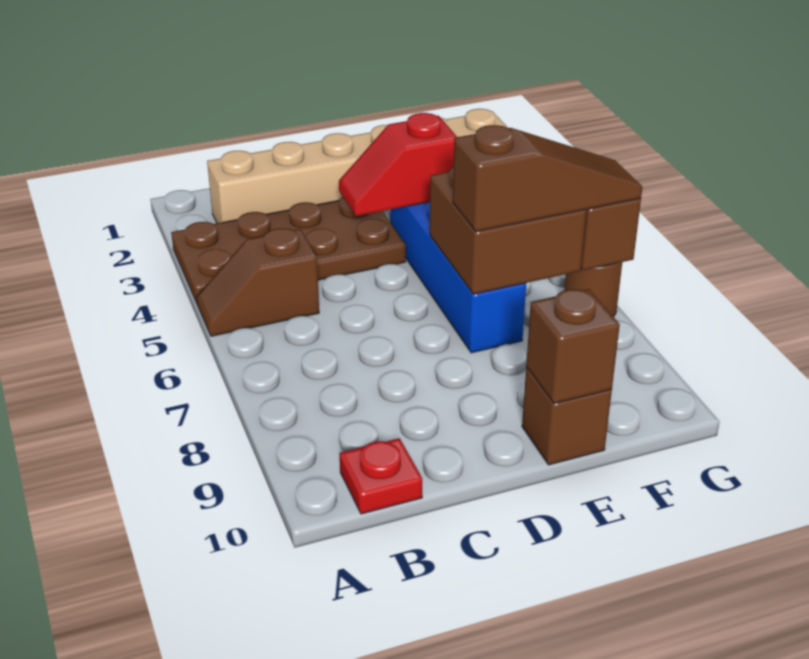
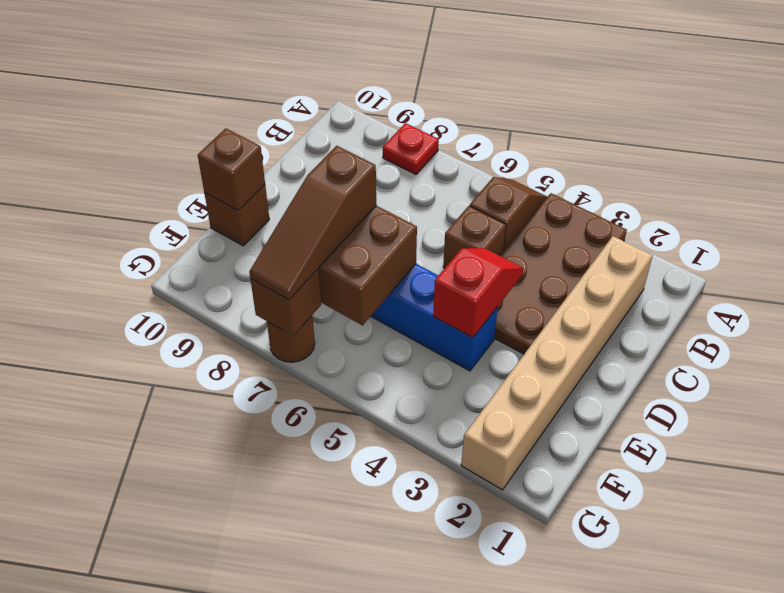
red plate B10 level 1 -> red plate A8 level 1
none -> brown brick C5 level 1

